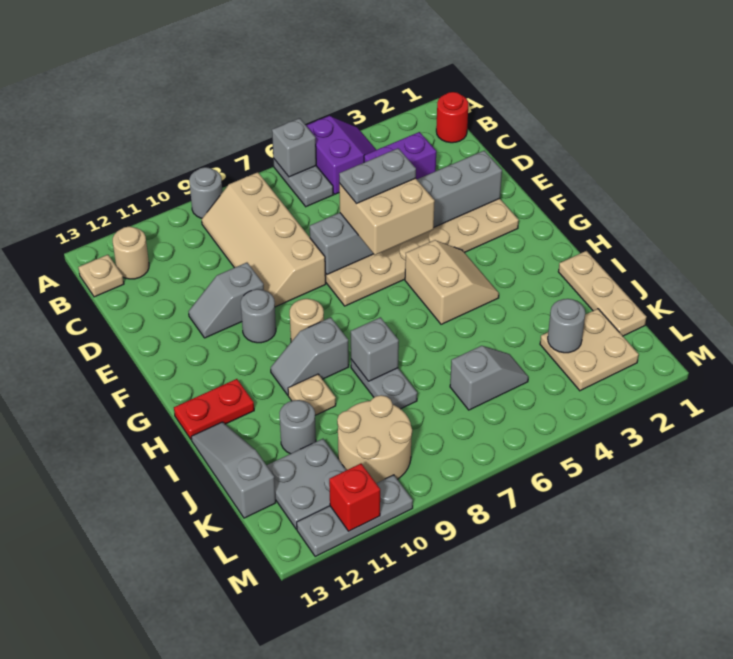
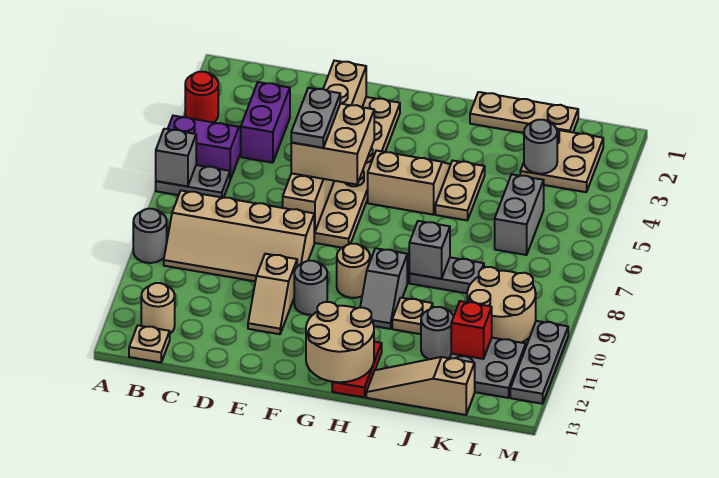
red round brick B1 level 1 -> red round brick A3 level 1
grey brick E2:E7 level 2 -> tan brick E2:E7 level 2
grey slope E10:E11 level 1 top 10 -> tan slope E10:E11 level 1 top 10
none -> tan round brick G12:H13 level 2
none -> tan plate I4:I5 level 1
grey slope I13:K13 level 1 top K -> tan slope I13:K13 level 1 top K
grey slope K5:K6 level 1 top 6 -> grey brick K5:K6 level 1
red brick M11 level 2 -> red brick K11 level 2

